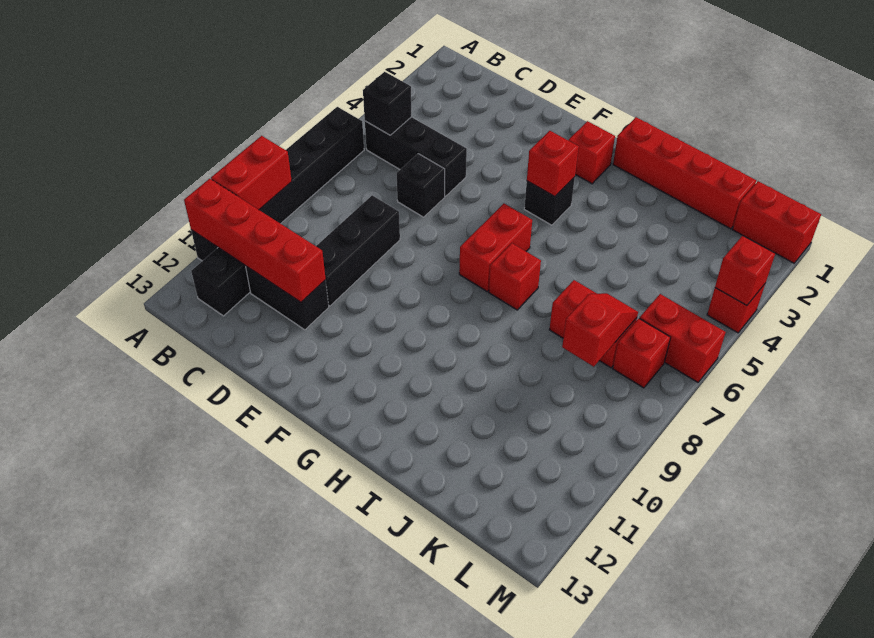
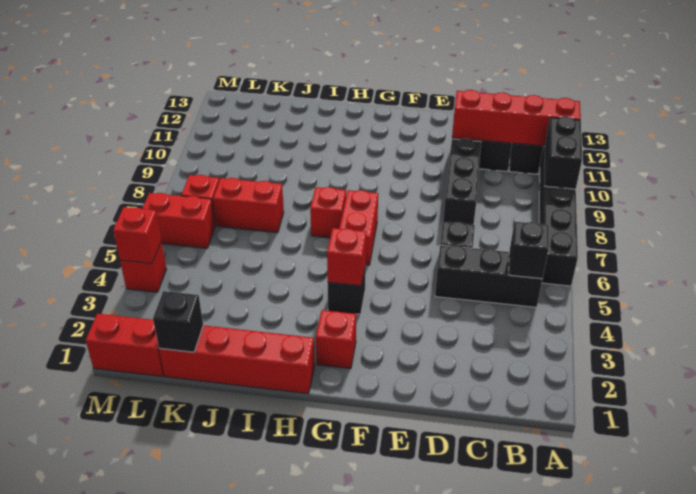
red brick A9:A10 level 2 -> black brick A9:A10 level 2
none -> black brick K1 level 2
red slope K7:K8 level 2 top 8 -> none

